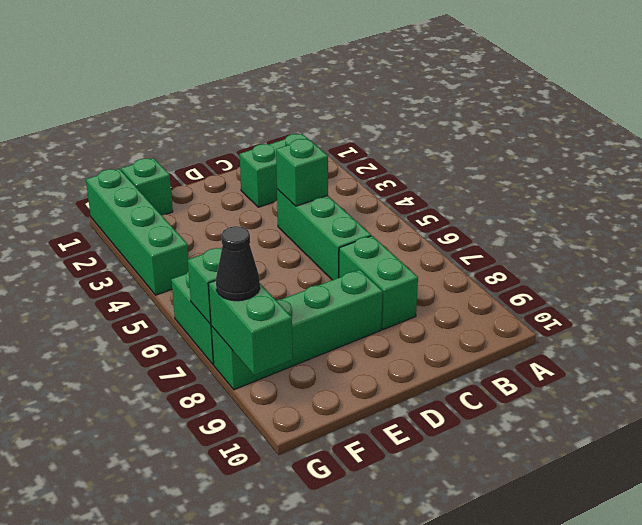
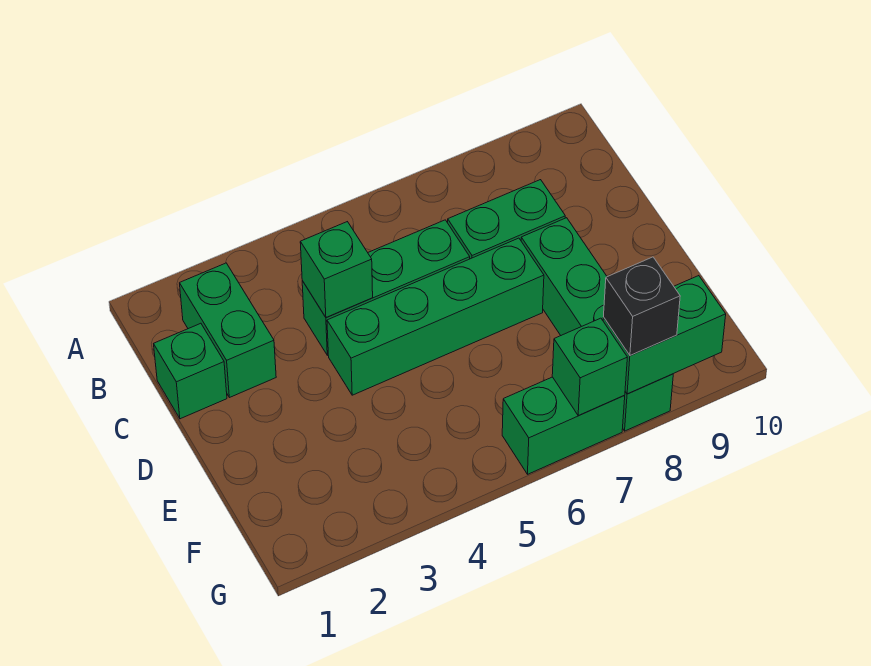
green brick F1 level 1 -> green brick C1 level 1
green brick G1:G4 level 1 -> green brick D4:D7 level 1
black cone G8 level 3 -> black brick G8 level 3

